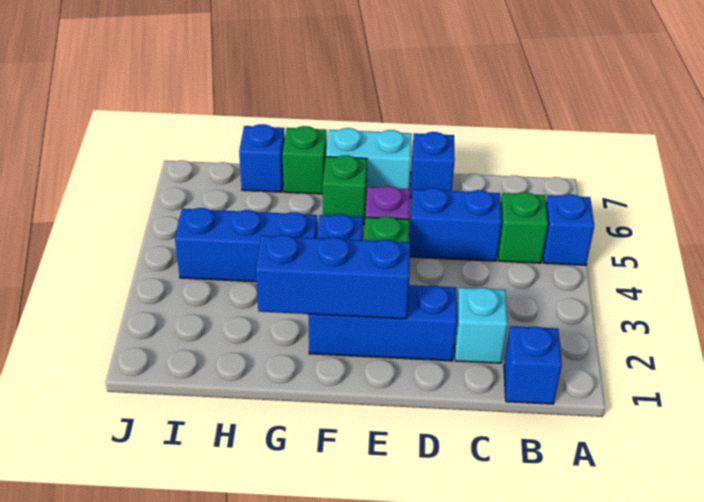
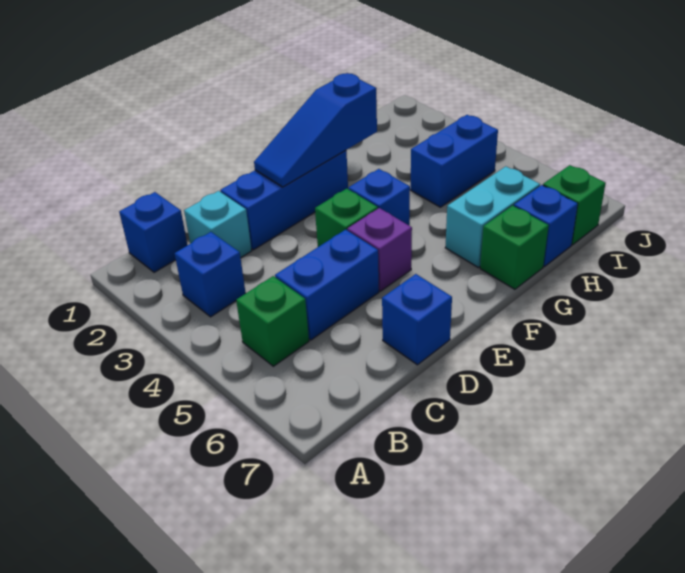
blue brick A5 level 1 -> blue brick B3 level 1
blue brick E2:G2 level 2 -> blue slope E2:G2 level 2 top G
cyan brick E7:F7 level 1 -> cyan brick G6:H6 level 1
green brick F6 level 1 -> green brick I7 level 1
blue brick G4:I4 level 1 -> blue brick H4:I4 level 1

